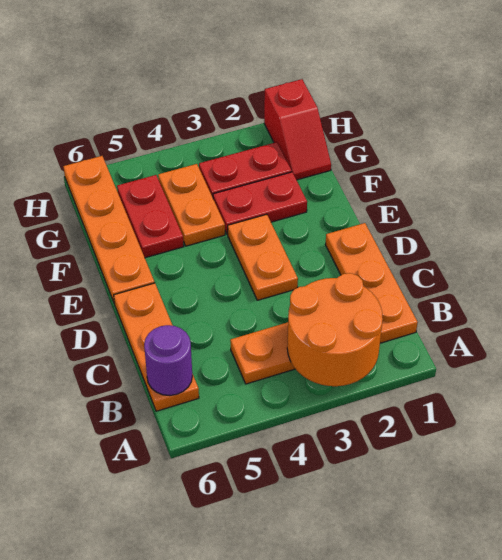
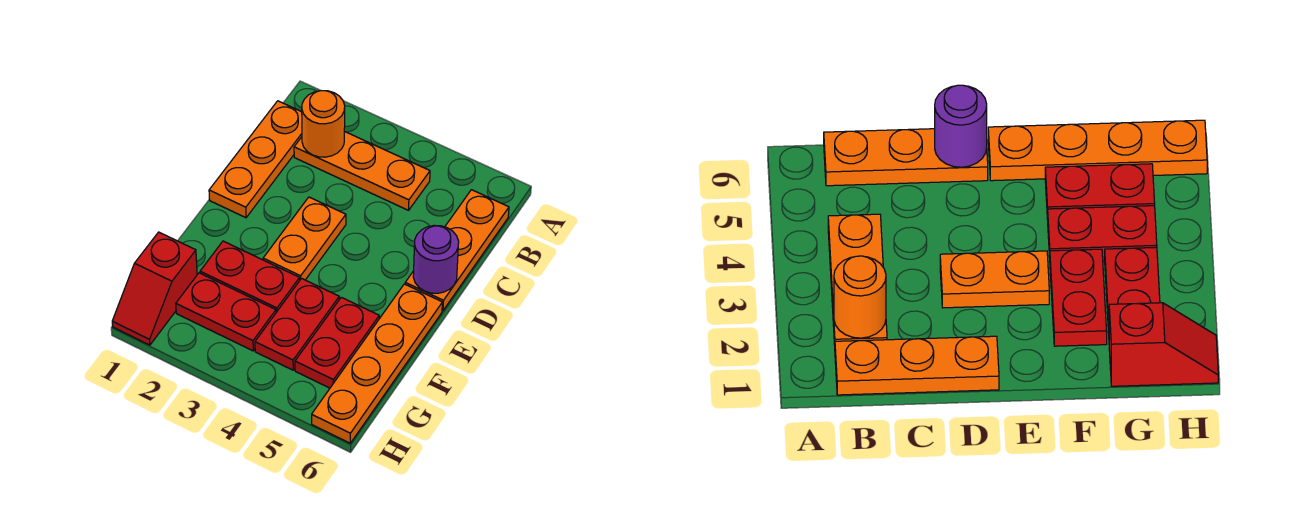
orange round brick A2:B3 level 2 -> orange round brick B2 level 2
purple round brick B6 level 2 -> purple round brick D6 level 2
orange plate F4:G4 level 1 -> red plate F4:G4 level 1
red slope G1:H1 level 1 top H -> red slope G1:H1 level 1 top G

